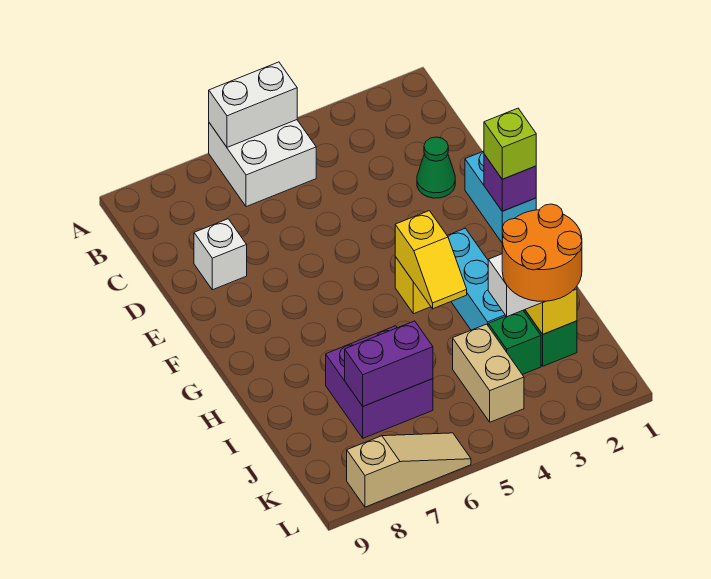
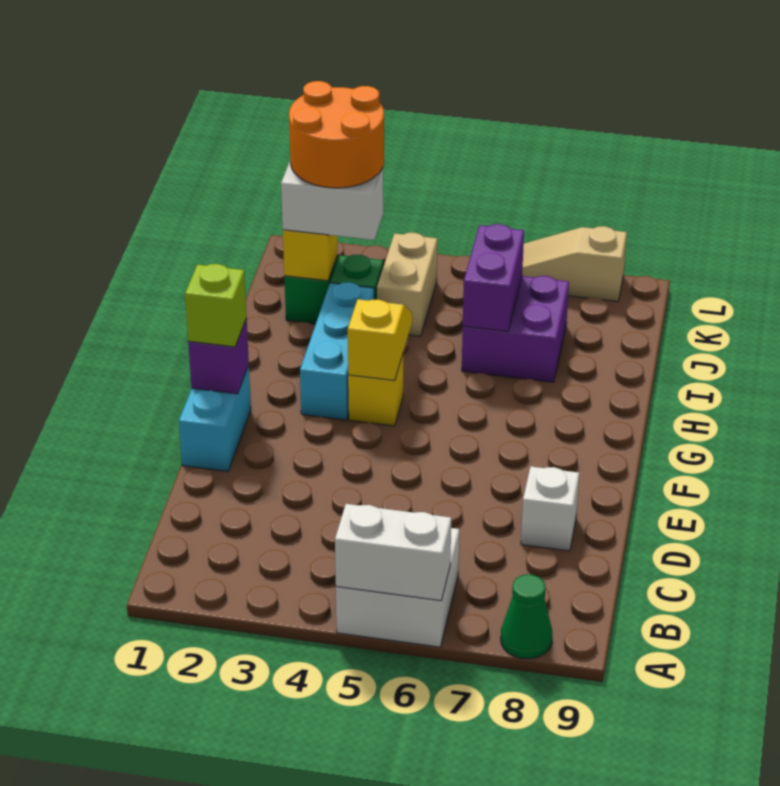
green cone D2 level 1 -> green cone A8 level 1
purple brick J6:J7 level 2 -> purple brick I6:J6 level 2

